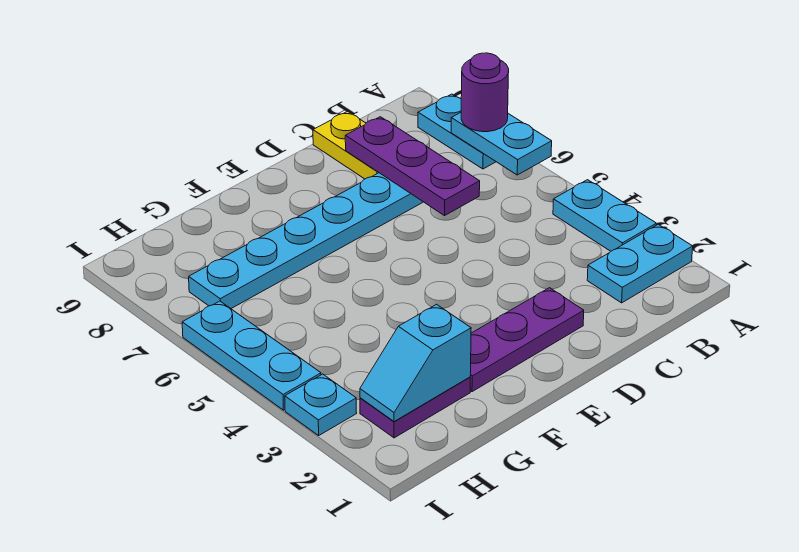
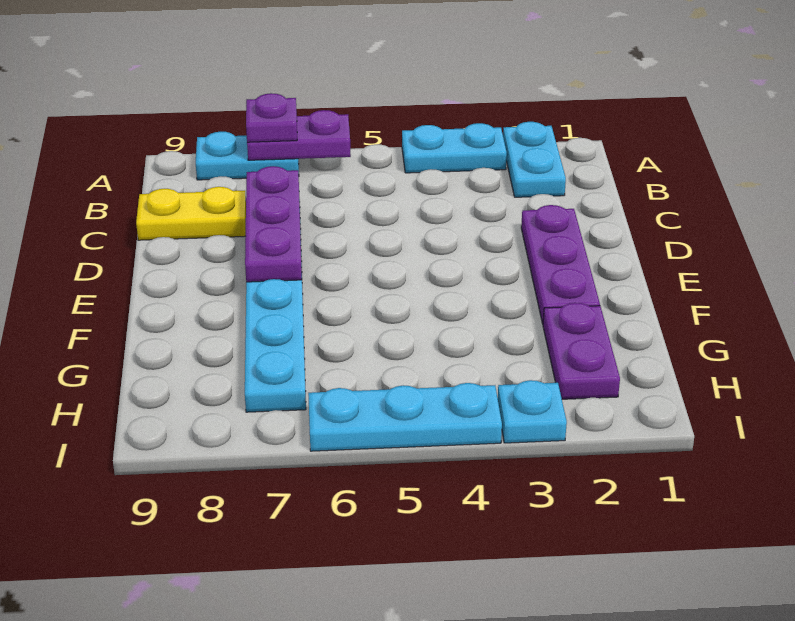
cyan plate A6:A7 level 2 -> purple plate A6:A7 level 2
purple round brick A7 level 3 -> purple plate A7 level 3
purple plate C6:C8 level 2 -> purple plate C7:E7 level 2
cyan slope G2:H2 level 2 top G -> none

